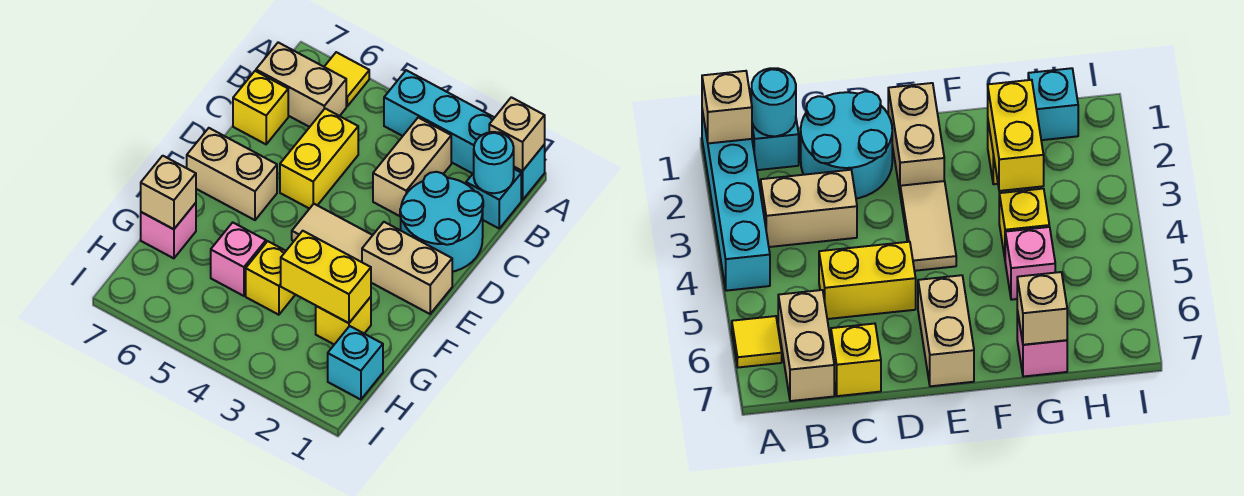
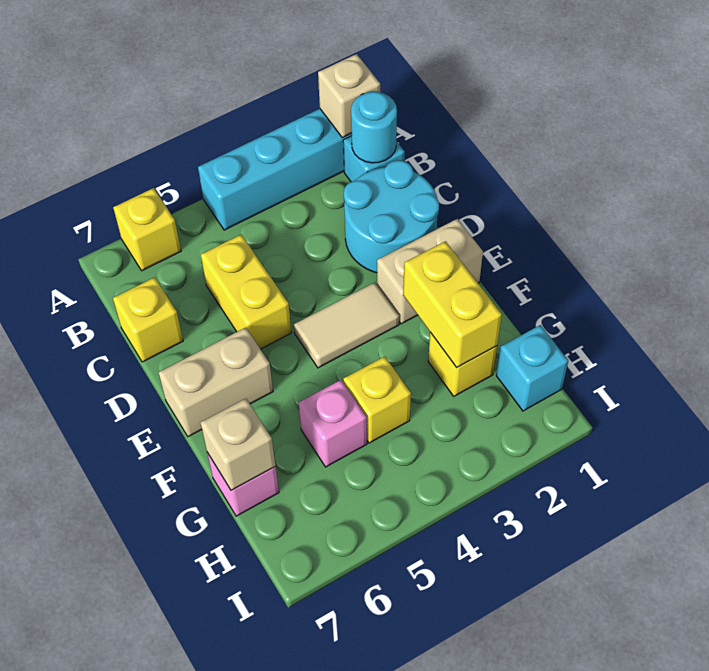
yellow tile A6 level 1 -> yellow brick A6 level 1
tan brick B3:C3 level 1 -> none
tan brick B6:B7 level 1 -> none
yellow brick G2:G3 level 2 -> yellow brick F2:G2 level 2

